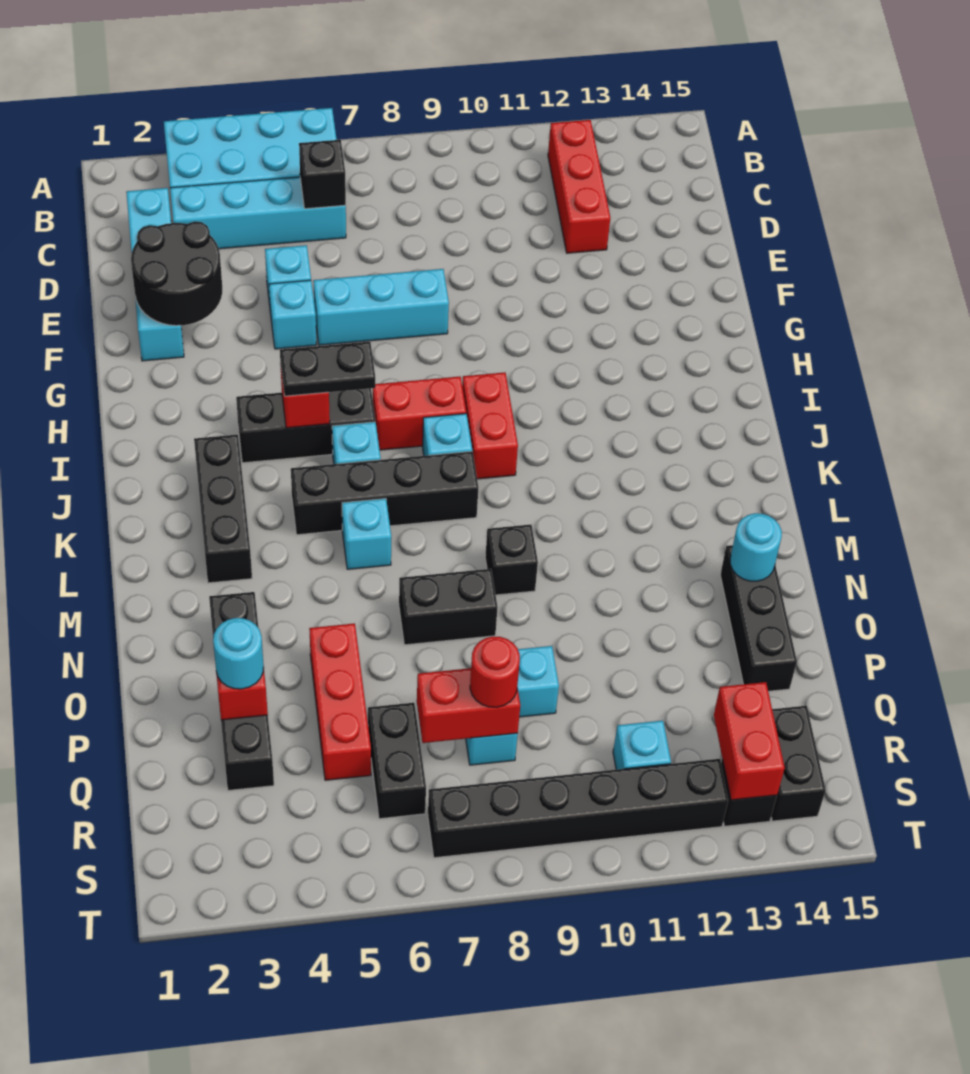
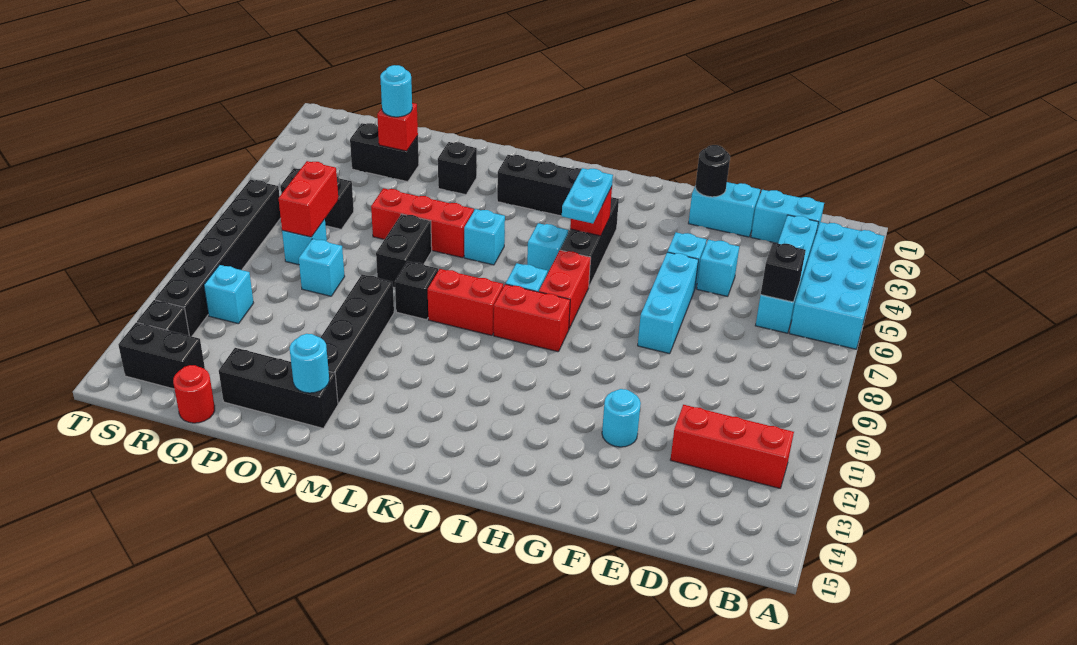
black round brick E2:F3 level 2 -> black round brick F2 level 2
none -> cyan round brick F12 level 1
black plate I5:I6 level 3 -> cyan plate I5:I6 level 3
black brick K5:K8 level 1 -> black brick N10:N13 level 1
red brick O5:Q5 level 1 -> red brick M6:O6 level 1
red round brick Q8 level 3 -> red round brick Q15 level 1
red brick R13:S13 level 2 -> red brick K9:L9 level 1

